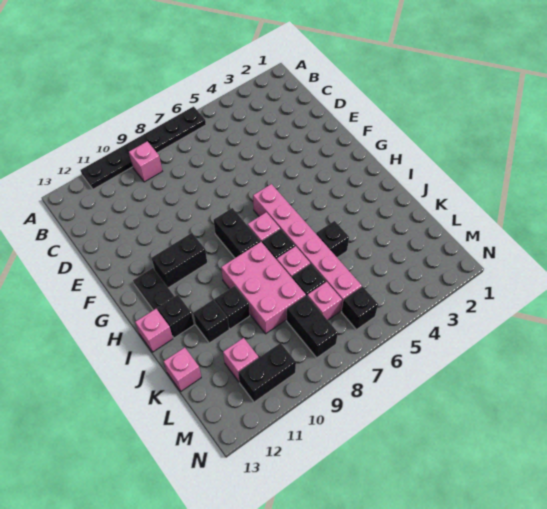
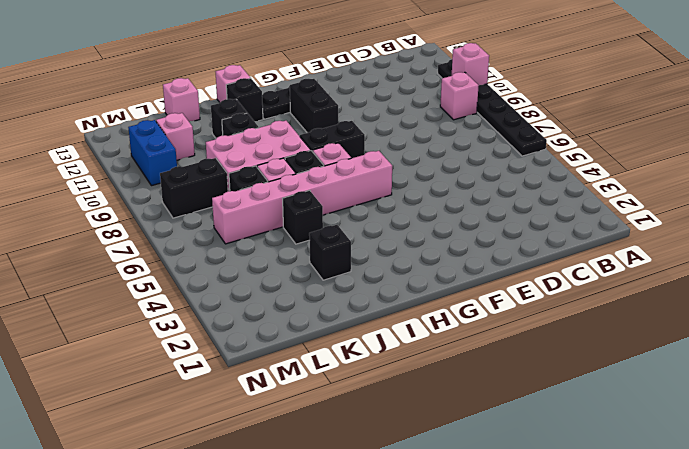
pink brick L7 level 1 -> pink brick A10 level 2
black brick M6 level 1 -> black brick J3 level 1
black brick M10:M11 level 1 -> blue brick M10:M11 level 1

